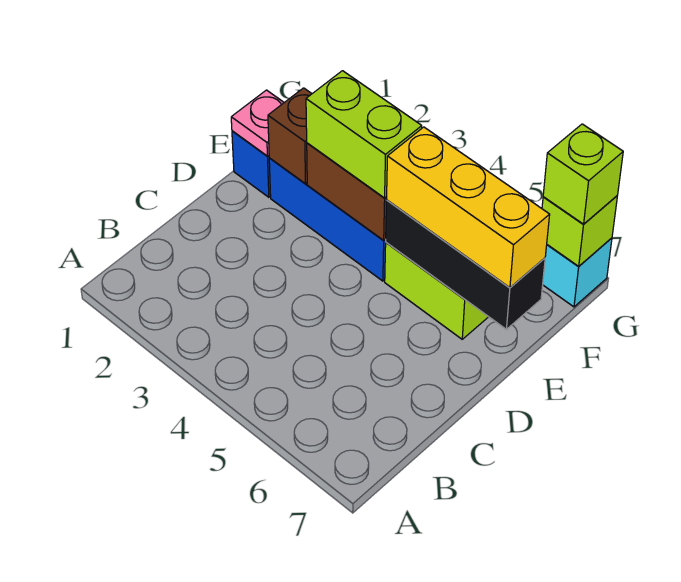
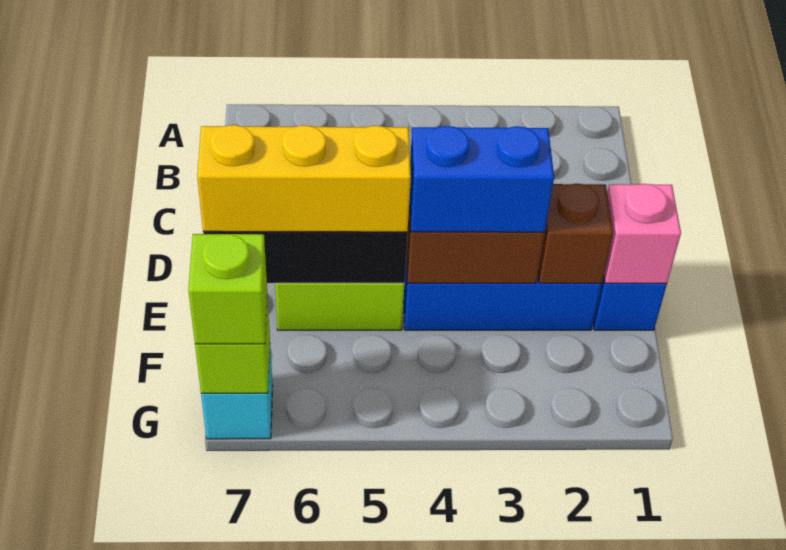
pink plate E1 level 2 -> pink brick E1 level 2
lime brick E3:E4 level 3 -> blue brick E3:E4 level 3

